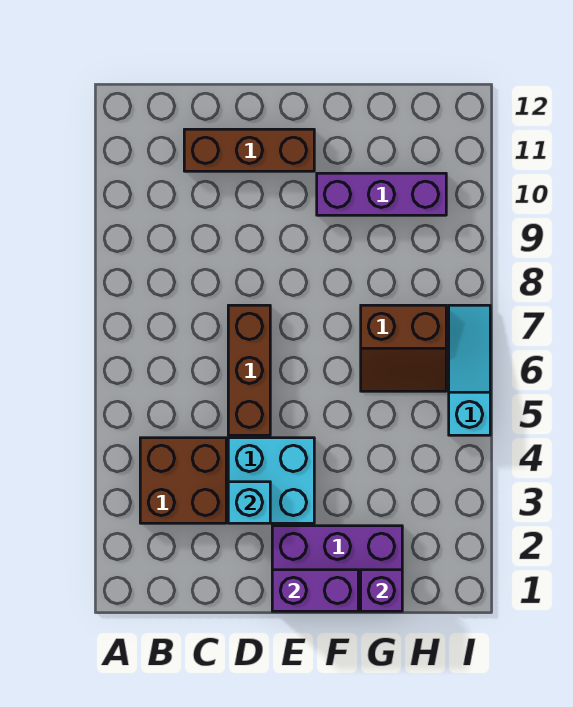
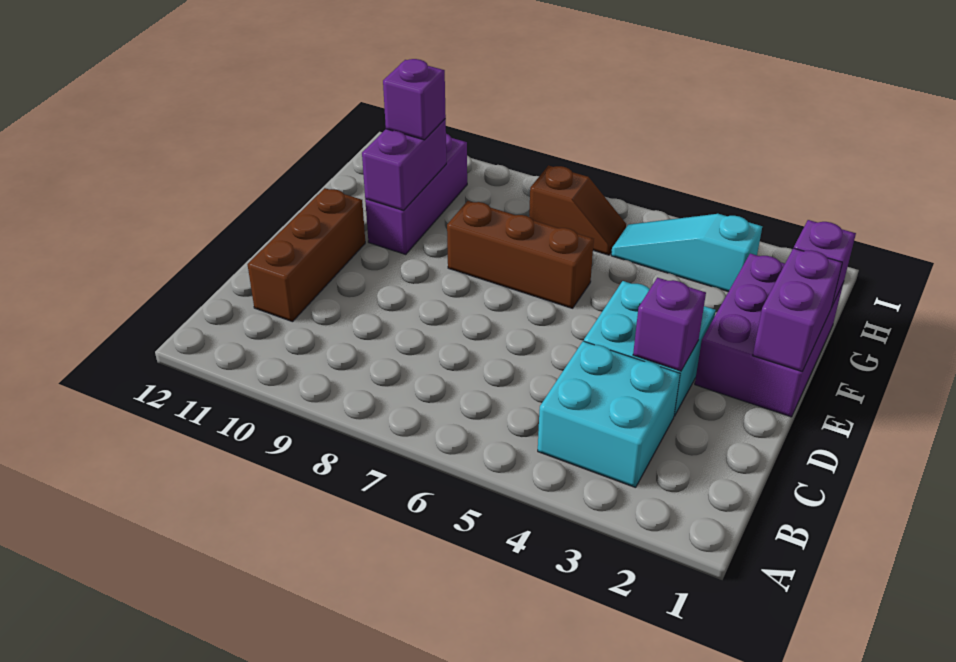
brown brick B3:C4 level 1 -> cyan brick B3:C4 level 1
cyan brick D3 level 2 -> purple brick D3 level 2
brown brick D5:D7 level 1 -> brown brick F6:F8 level 1
none -> purple brick F10:G10 level 2
brown slope G6:H7 level 1 top 7 -> brown slope H6:H7 level 1 top 7
none -> purple brick G10 level 3
cyan slope I5:I7 level 1 top 5 -> cyan slope H3:H5 level 1 top 3

